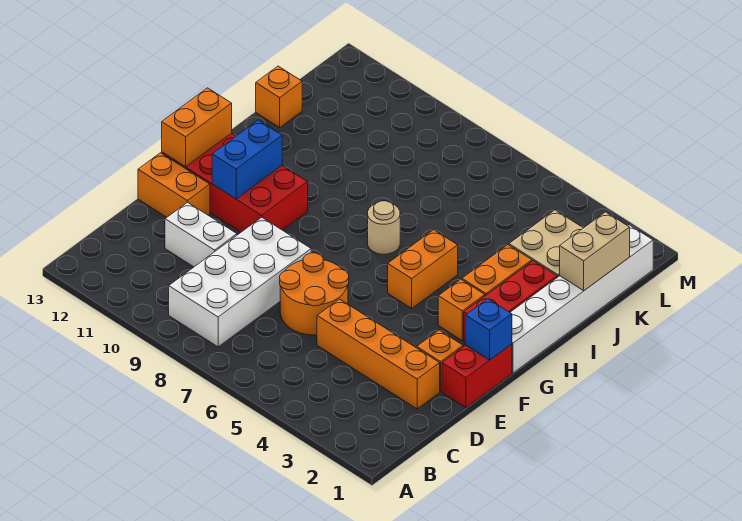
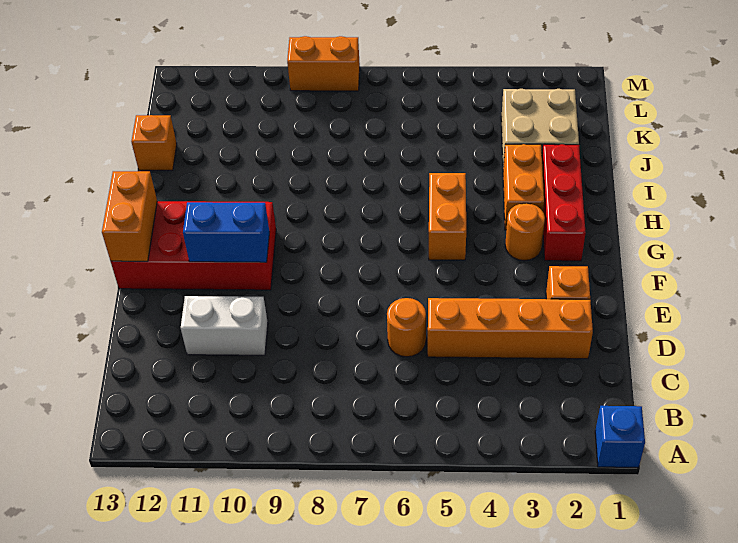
white brick B8:E9 level 1 -> none
orange round brick D6:E7 level 1 -> orange round brick D6 level 1
red brick E1:F1 level 1 -> none
orange brick E12:E13 level 1 -> orange brick M8:M9 level 1
blue brick F1 level 2 -> blue brick A1 level 1
blue brick F11:G11 level 2 -> blue brick F10:F11 level 2
white brick G1:L1 level 1 -> none
orange brick G3 level 1 -> orange round brick G3 level 1
tan round brick H7 level 1 -> none
tan brick J1:K1 level 2 -> none

